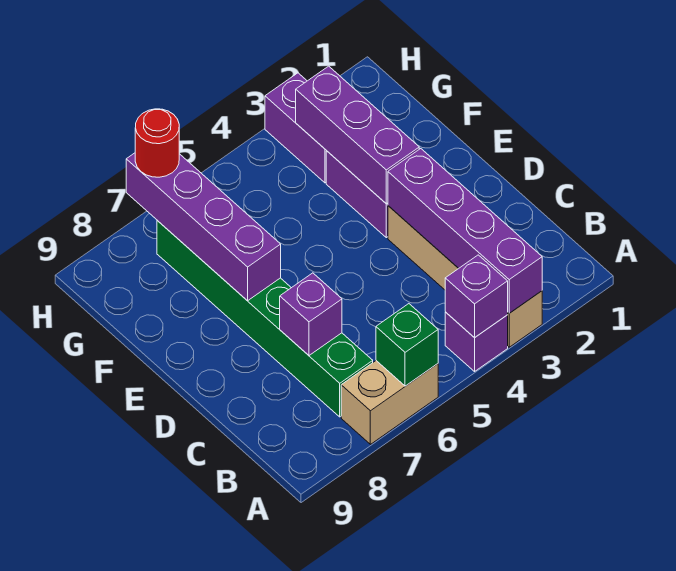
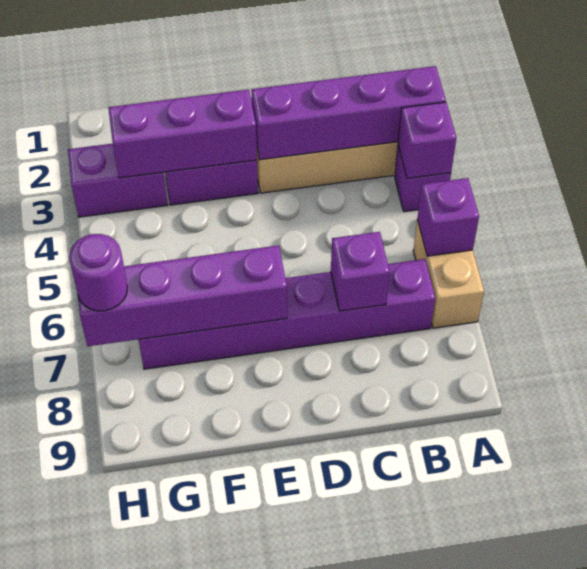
green brick A6 level 2 -> purple brick A6 level 2
green brick B7:G7 level 1 -> purple brick B7:G7 level 1
red round brick H7 level 3 -> purple round brick H7 level 3

